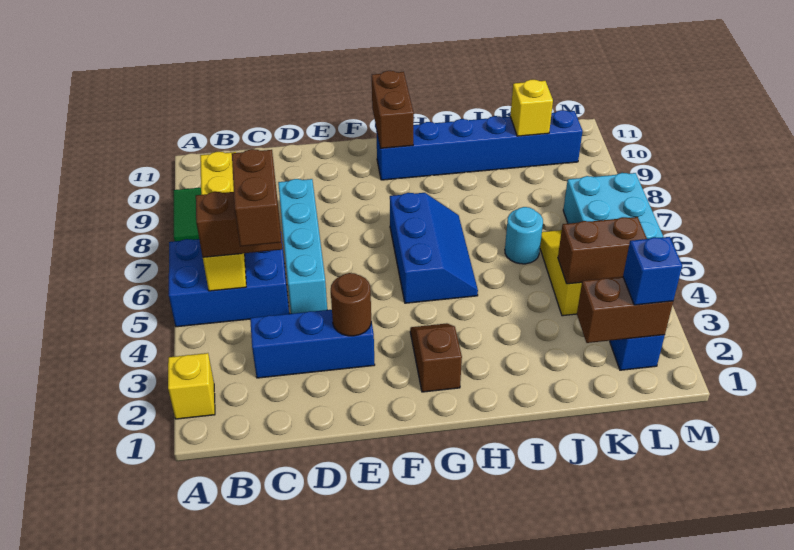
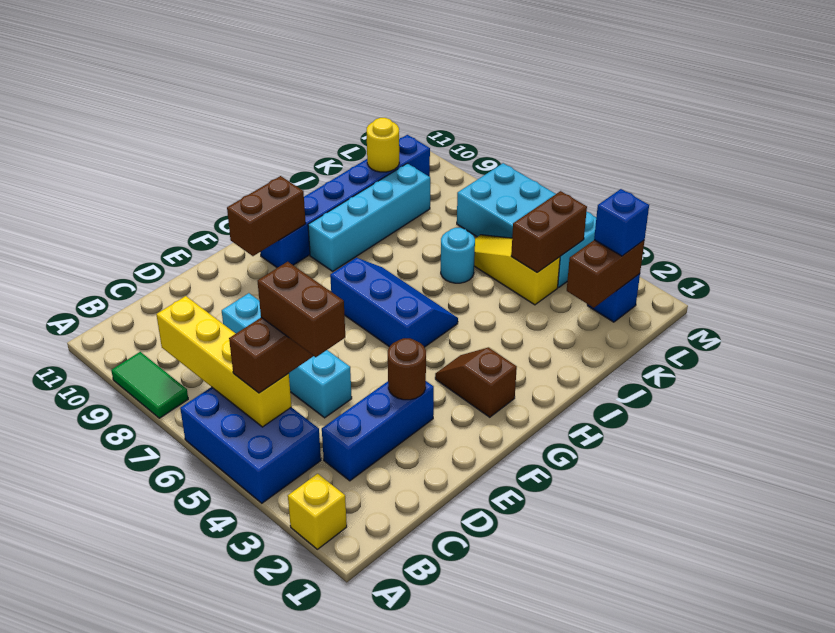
blue brick A5:C6 level 1 -> blue brick A4:B6 level 1
brown brick G10:G11 level 2 -> brown brick F10:G10 level 2
none -> cyan brick H9:K9 level 1
yellow brick K10 level 2 -> yellow round brick K10 level 2

